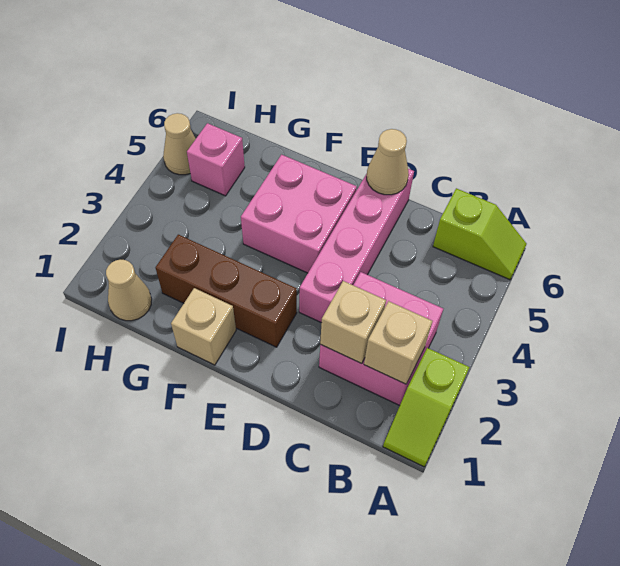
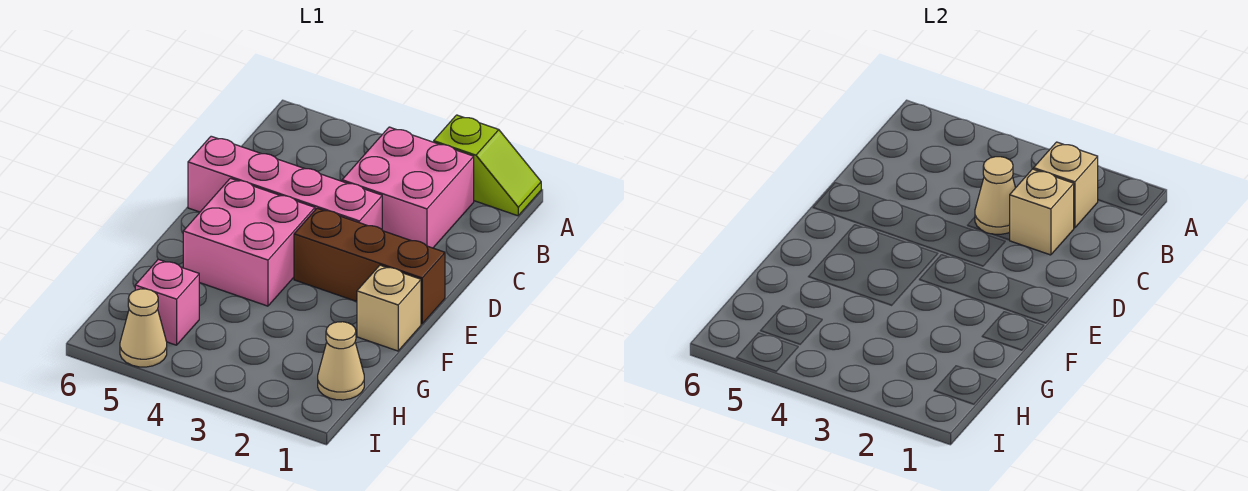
lime slope A6:B6 level 1 top B -> none
tan cone D6 level 2 -> tan cone C3 level 2
brown brick E2:G2 level 1 -> brown brick E1:E3 level 1

